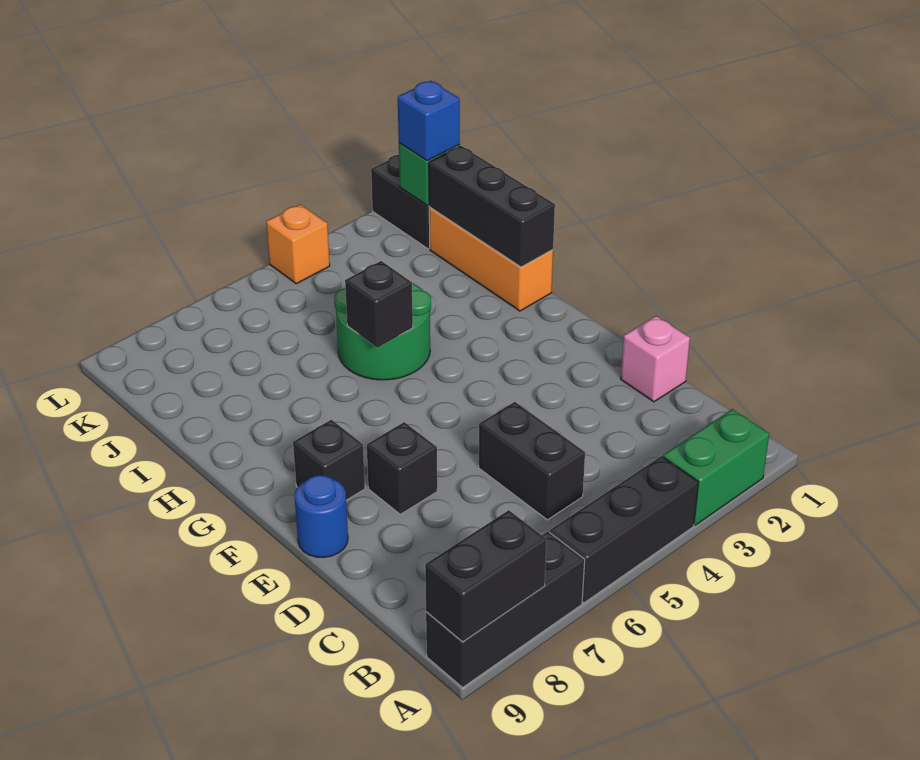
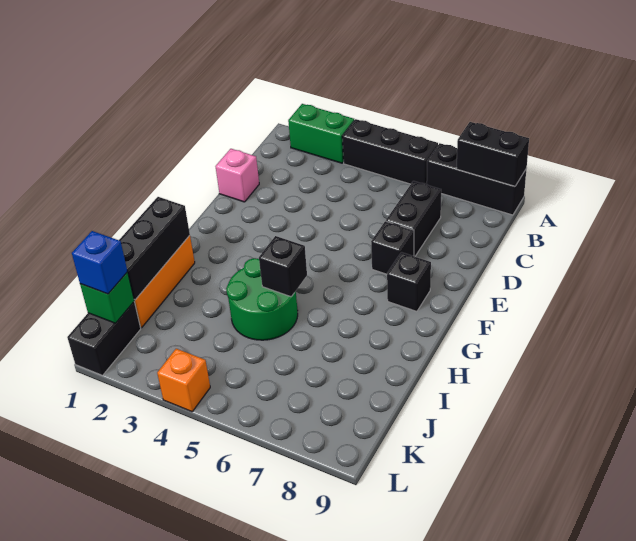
black brick C5:D5 level 1 -> black brick C7:D7 level 1
blue round brick E9 level 1 -> none

